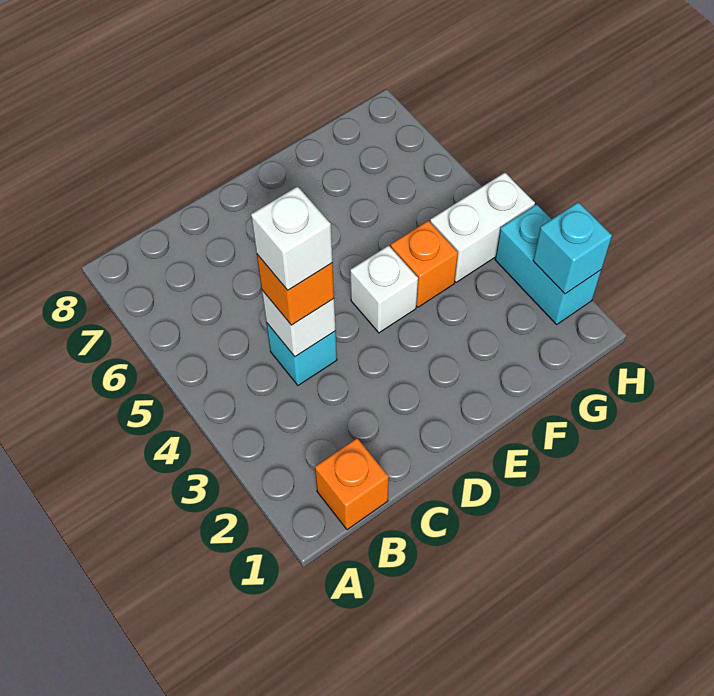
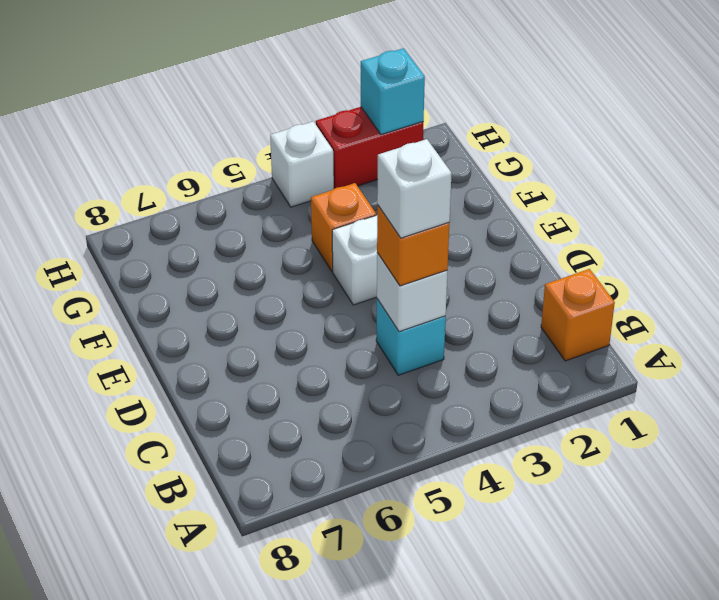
white brick G4:H4 level 1 -> white brick H4 level 1
cyan brick H2:H3 level 1 -> red brick H2:H3 level 1

